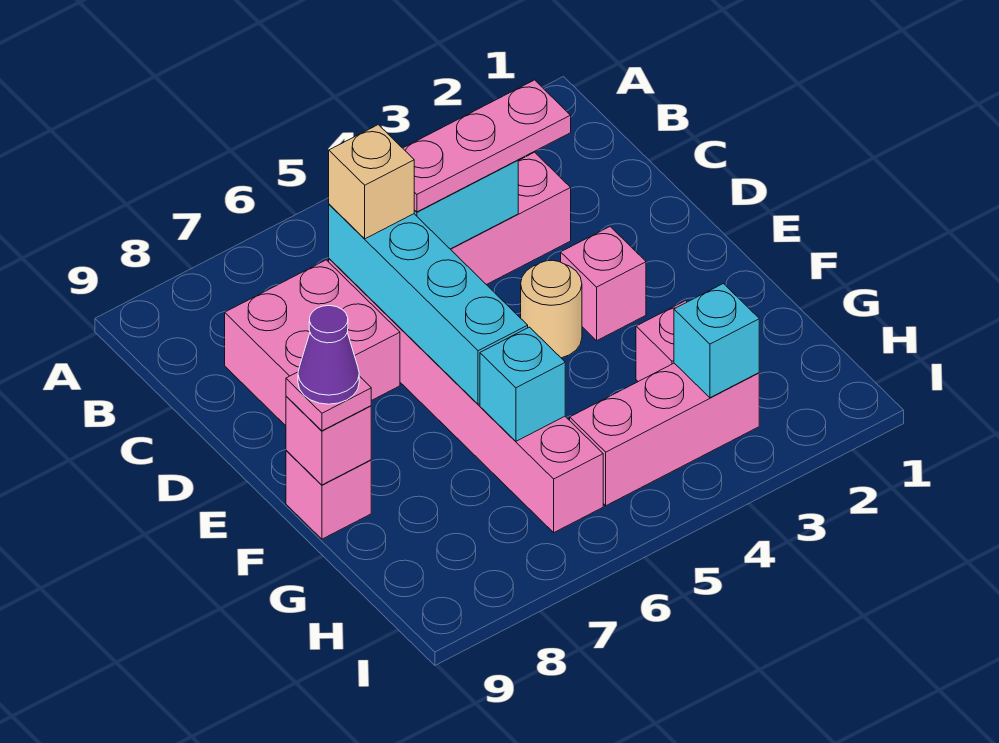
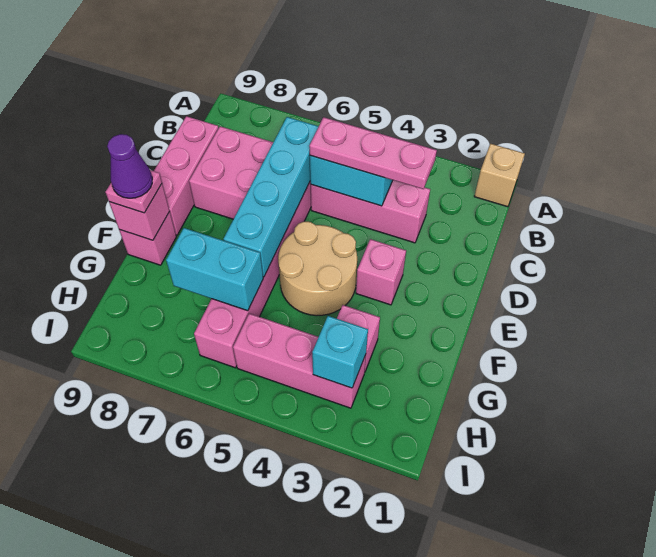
tan brick C6 level 3 -> tan brick A1 level 1
none -> pink brick C9:E9 level 1
tan round brick E4 level 1 -> tan round brick E4:F5 level 1
cyan brick G6 level 2 -> cyan brick G6:G7 level 2

